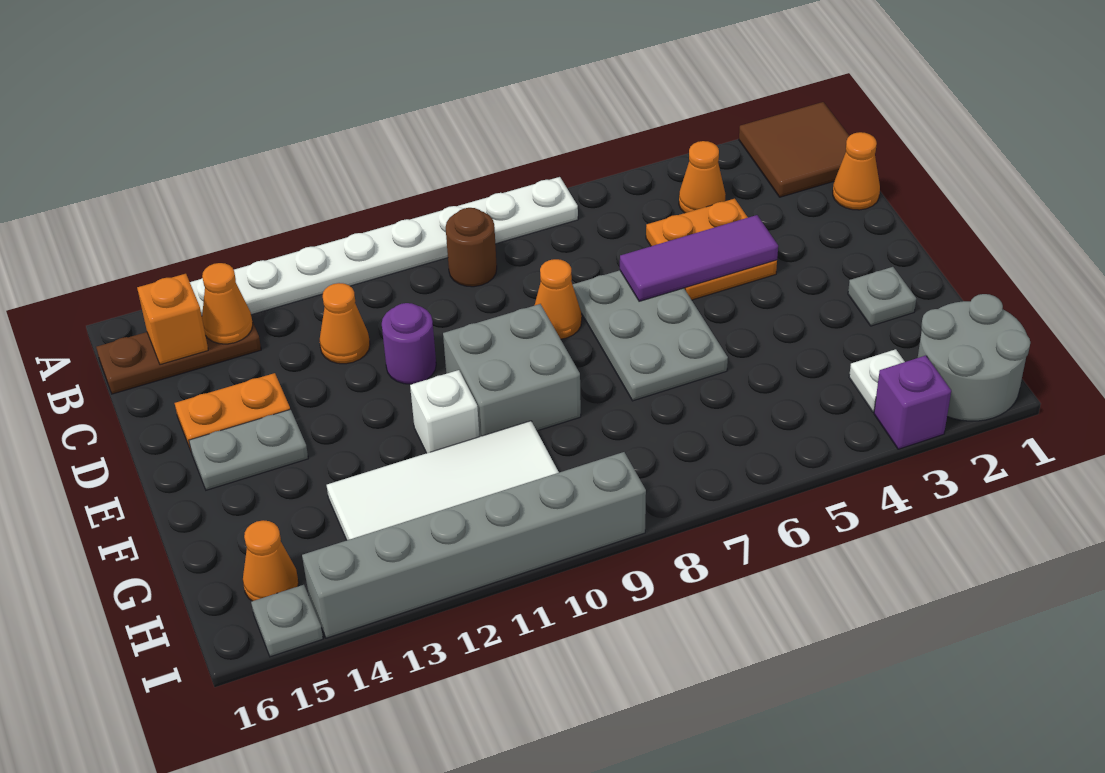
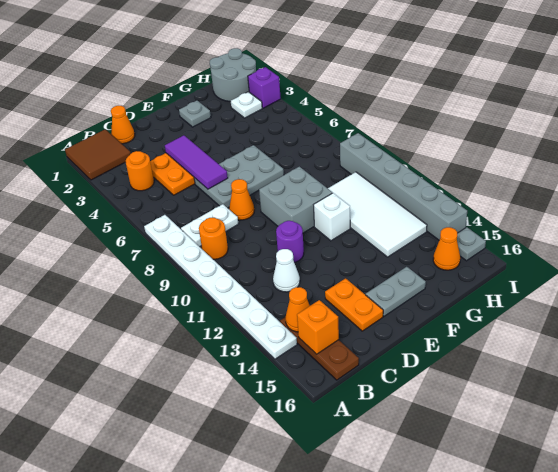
orange cone B4 level 1 -> orange round brick B4 level 1
none -> white plate B8:C8 level 1
brown round brick B9 level 1 -> orange round brick B9 level 1
orange cone C12 level 1 -> white cone C12 level 1
grey plate E14:E15 level 1 -> grey plate E15:F15 level 1

